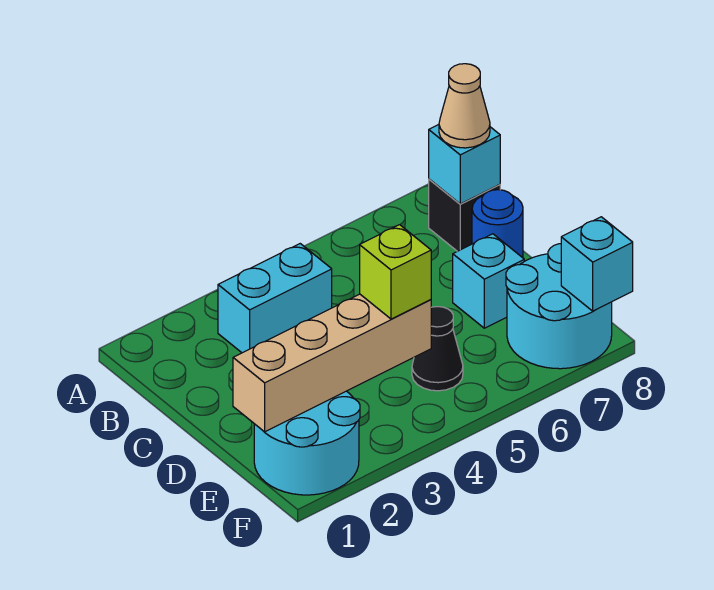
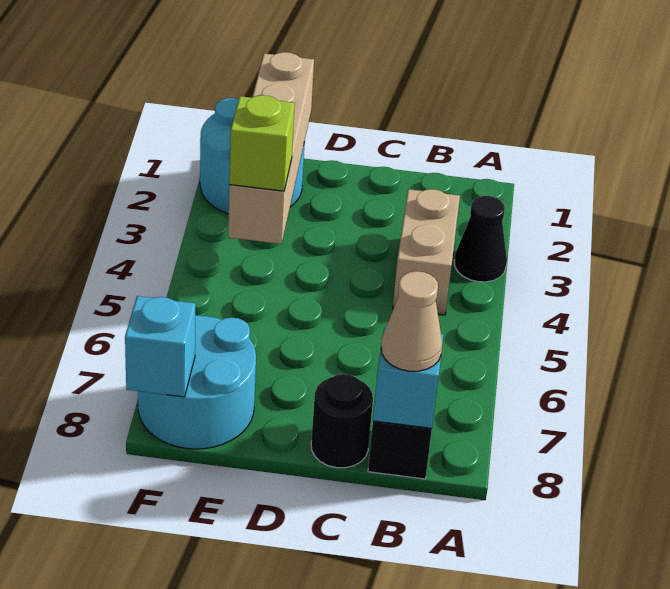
cyan brick B3:B4 level 1 -> tan brick B3:B4 level 1
blue round brick C8 level 1 -> black round brick C8 level 1
cyan brick D7 level 1 -> none
black cone E5 level 1 -> black cone A3 level 1

